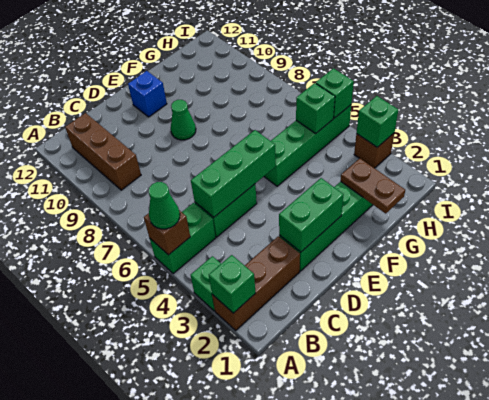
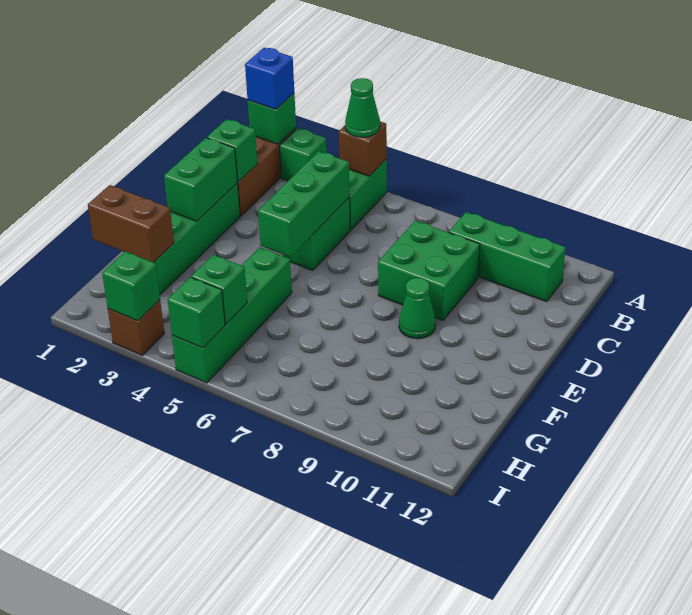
brown brick B9:B11 level 1 -> green brick B9:B11 level 1
none -> green brick C2 level 2
none -> green brick C8:D9 level 1
blue brick E11 level 1 -> blue brick A2 level 3
brown plate G1:G2 level 2 -> brown brick G1:G2 level 2

